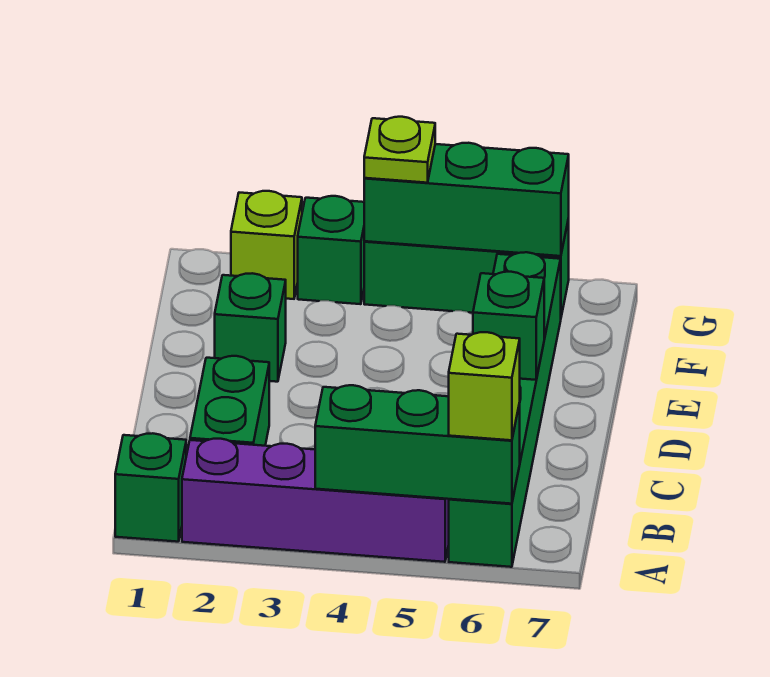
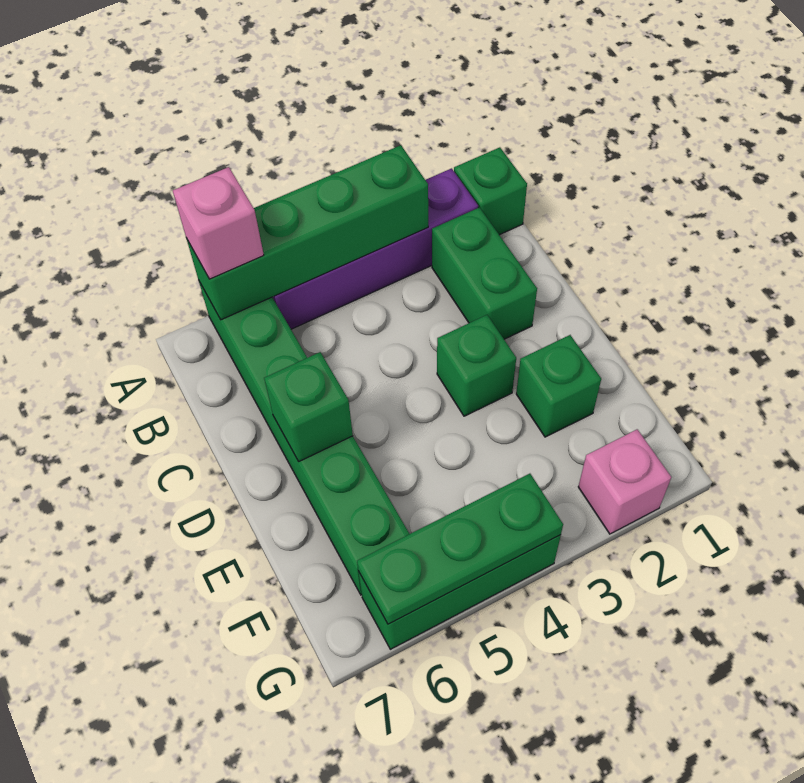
green brick A4:A6 level 2 -> green brick A3:A6 level 2
lime brick A6 level 3 -> pink brick A6 level 3
lime brick G2 level 1 -> pink brick G2 level 1
green brick G3 level 1 -> green brick D3 level 1
green brick G4:G6 level 2 -> green plate G4:G6 level 2
lime plate G4 level 3 -> none

